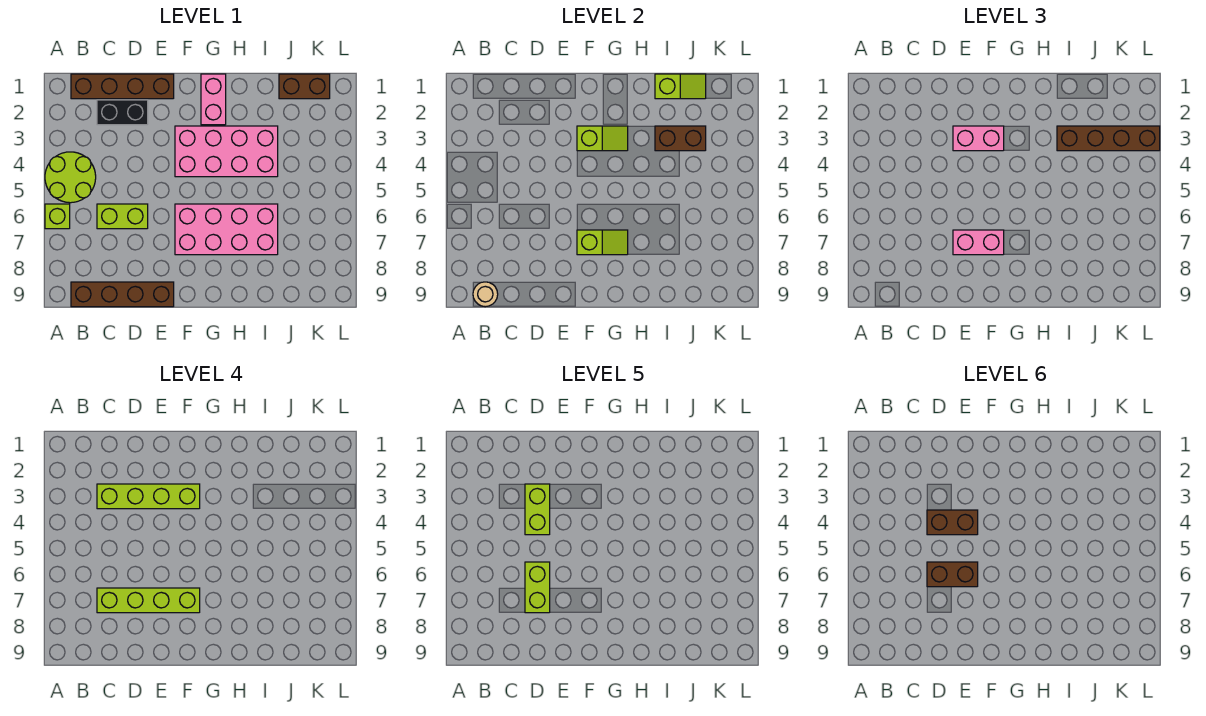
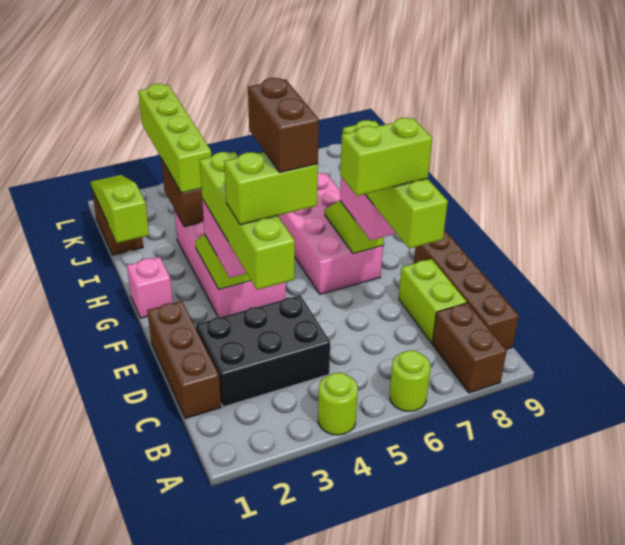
lime round brick A4:B5 level 1 -> lime round brick A4 level 1
lime brick A6 level 1 -> lime round brick A6 level 1
brown brick B1:E1 level 1 -> brown brick C1:E1 level 1
tan round brick B9 level 2 -> none
black brick C2:D2 level 1 -> black brick C2:D4 level 1
lime brick C6:D6 level 1 -> lime brick C8:D8 level 1
brown brick D6:E6 level 6 -> brown brick A8:B8 level 1
pink brick G1:G2 level 1 -> pink brick G1 level 1
lime slope I1:J1 level 2 top I -> lime slope I1:K1 level 2 top I
brown brick I3:L3 level 3 -> lime brick I3:L3 level 3

